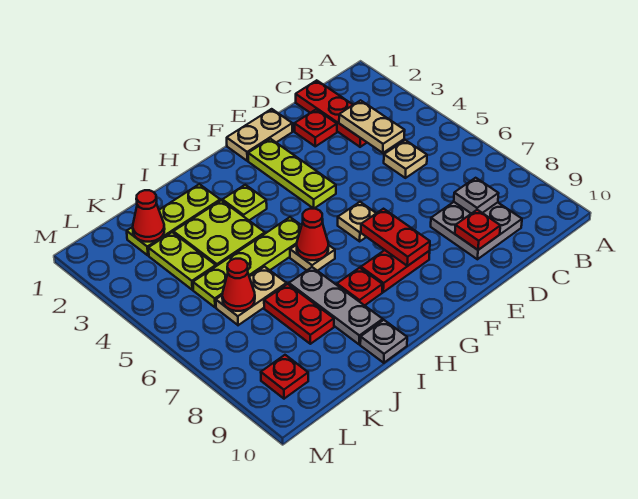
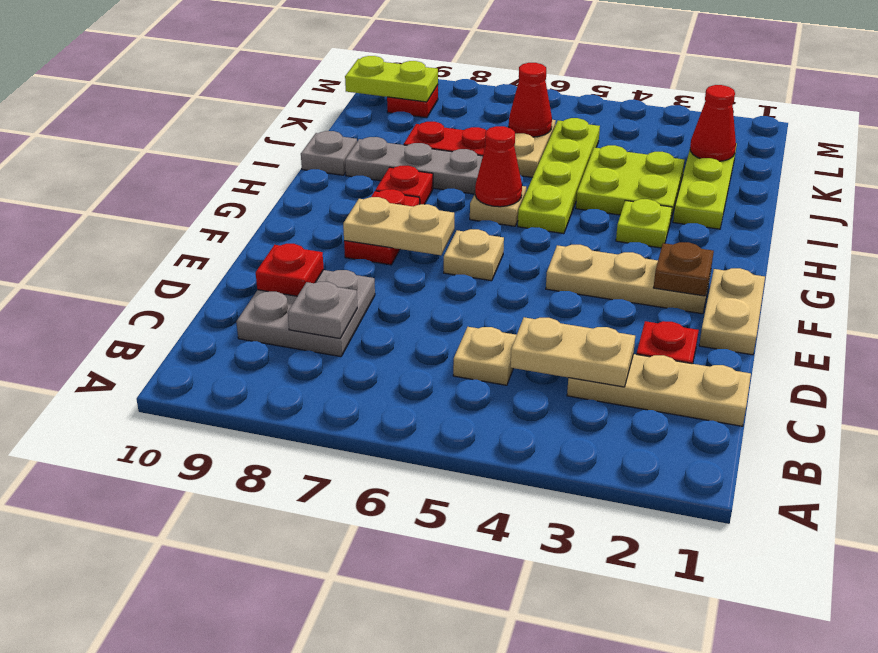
red plate C1:C3 level 1 -> tan plate C1:C3 level 1
lime plate F2:F4 level 1 -> tan plate F2:F4 level 1
none -> brown plate F2 level 2
red plate F7:F8 level 2 -> tan plate F7:F8 level 2
lime plate K3:K4 level 1 -> lime plate L9:L10 level 2

